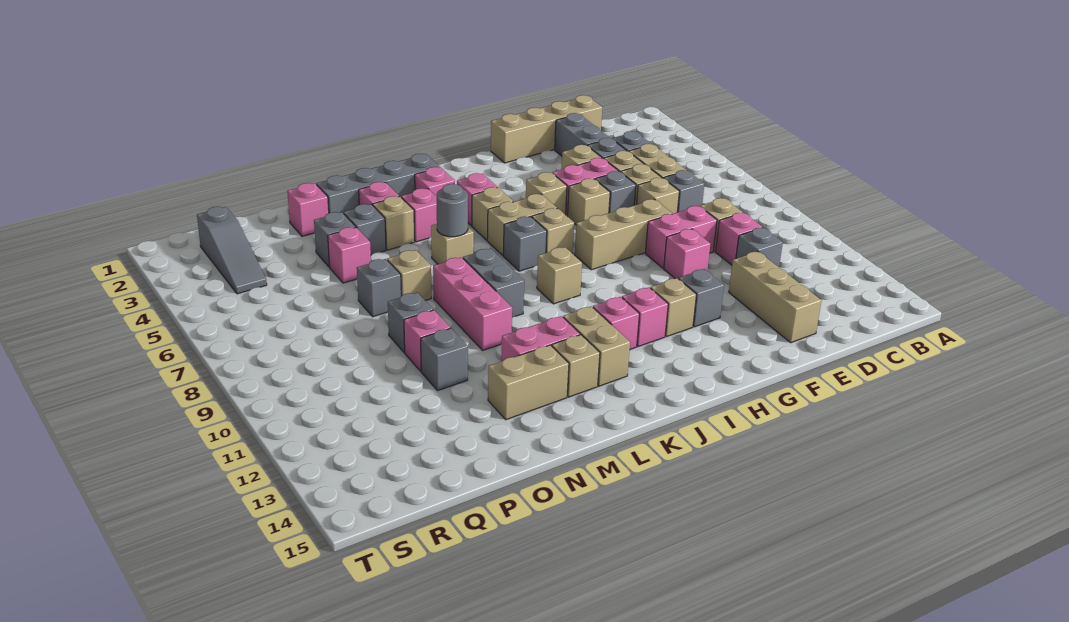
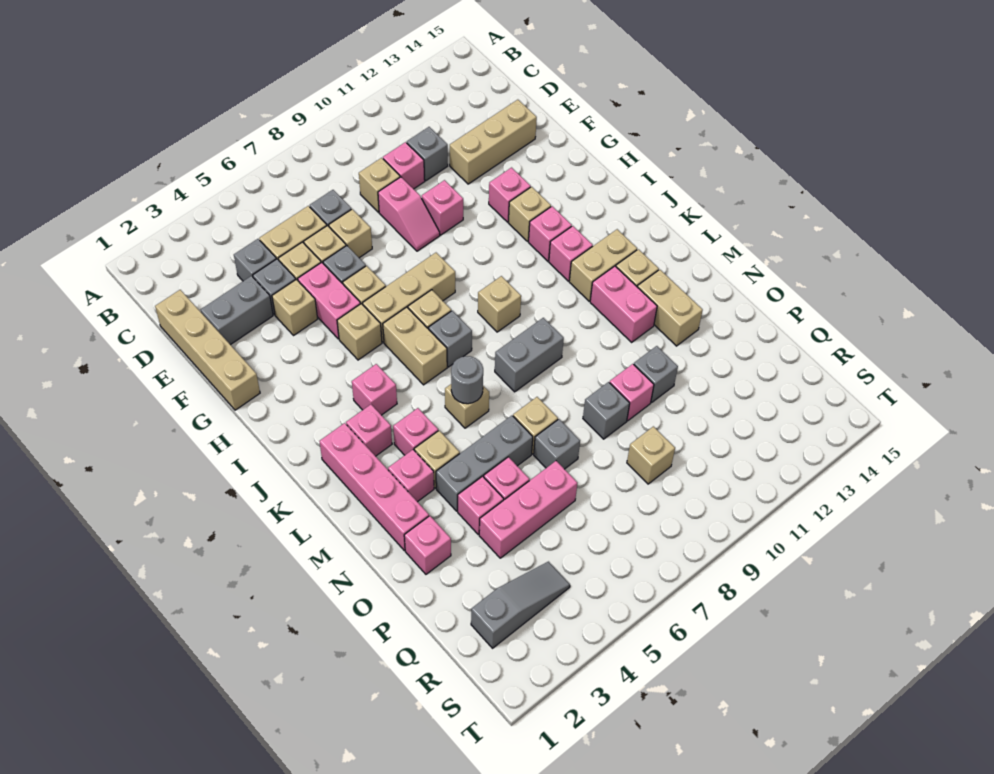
pink brick E9:F9 level 1 -> pink slope E9:F9 level 1 top E
tan brick F8:H8 level 1 -> tan brick H6:H8 level 1
grey brick G12 level 1 -> pink brick G12 level 1
tan brick J5 level 1 -> tan brick Q9 level 1
grey brick K2:N2 level 1 -> pink brick K2:N2 level 1
pink brick M8:M10 level 1 -> pink brick P4:P6 level 1
grey brick N4 level 1 -> grey brick N4:N6 level 1
grey brick O4 level 1 -> pink brick O4 level 1

